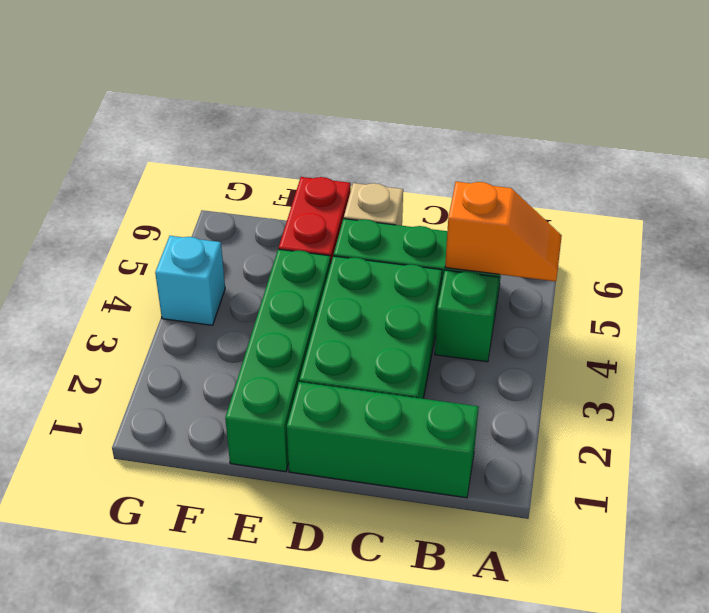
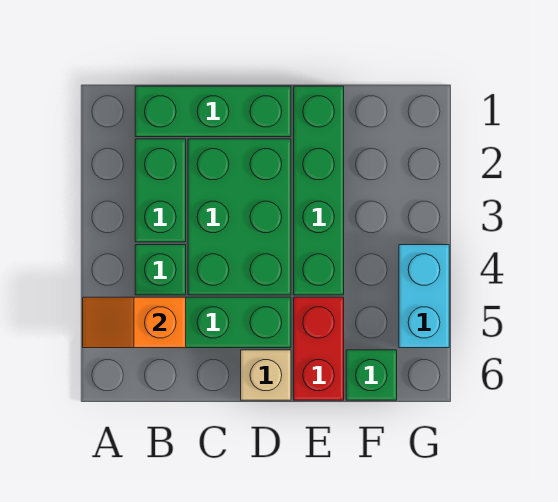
none -> green brick B2:B3 level 1
none -> green brick F6 level 1
cyan brick G4 level 1 -> cyan brick G4:G5 level 1

